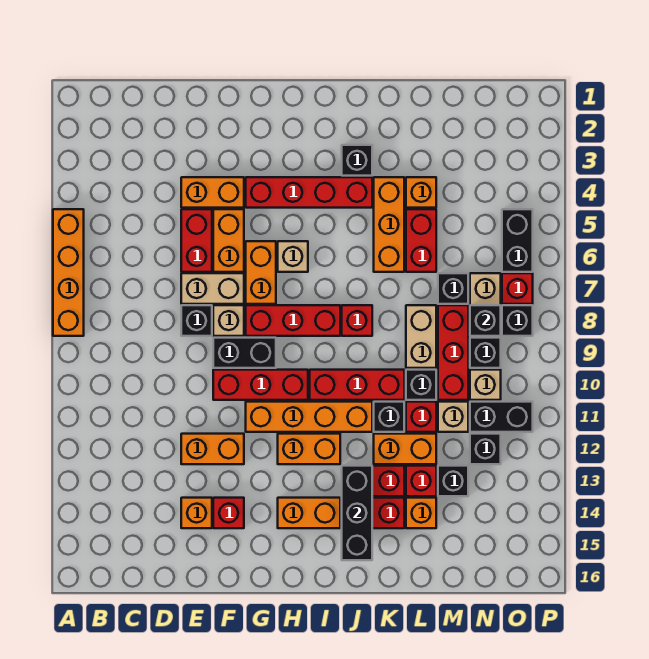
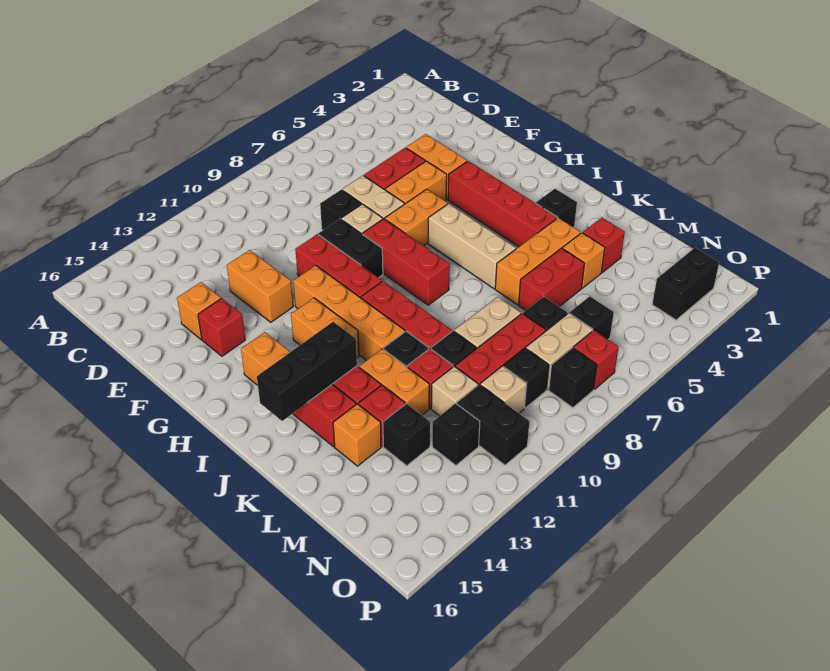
orange brick A5:A8 level 1 -> none
tan brick H6 level 1 -> tan brick H6:J6 level 1
red brick J8 level 1 -> red brick L3 level 1
black brick N8 level 2 -> black brick N6 level 1
black brick O5:O6 level 1 -> black brick O2:O3 level 1

